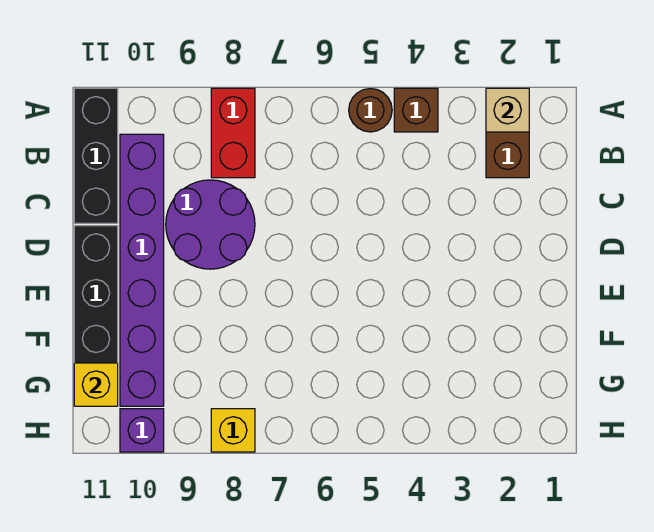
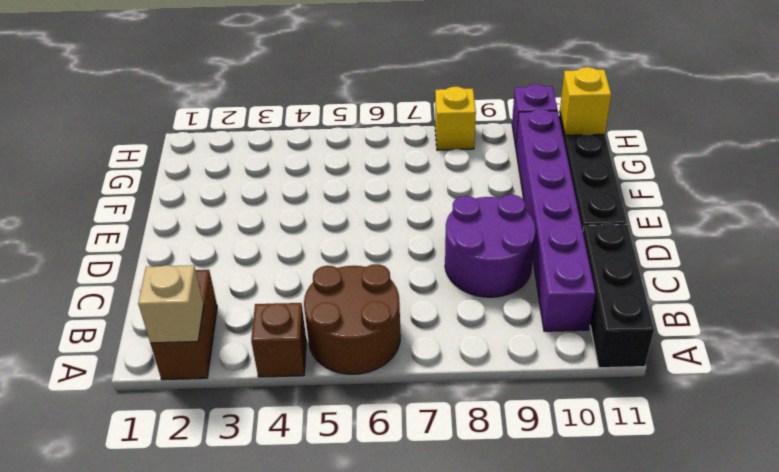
brown round brick A5 level 1 -> brown round brick A5:B6 level 1
red brick A8:B8 level 1 -> none

